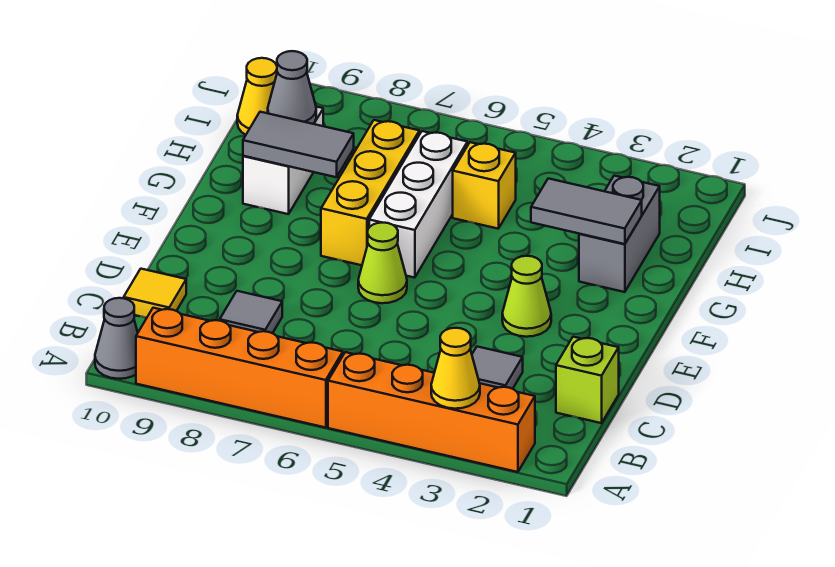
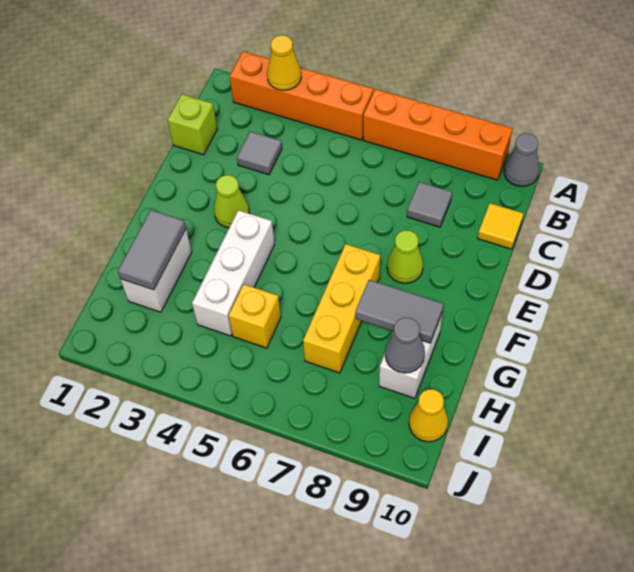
lime cone E6 level 1 -> lime cone E8 level 1
white brick F6:H6 level 1 -> white brick F4:H4 level 1
grey brick G2:H2 level 1 -> white brick G2:H2 level 1
grey tile G2:G3 level 2 -> grey tile G2:H2 level 2

